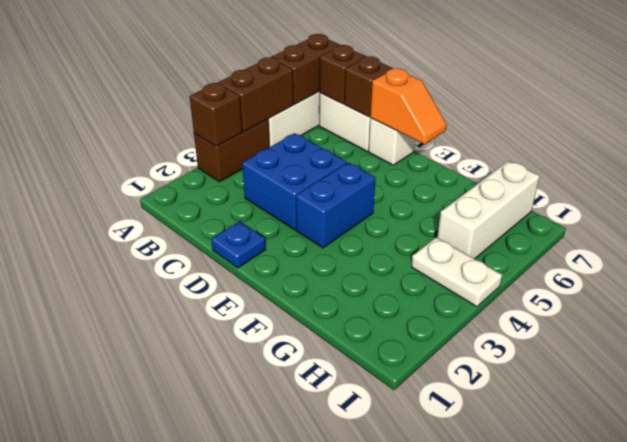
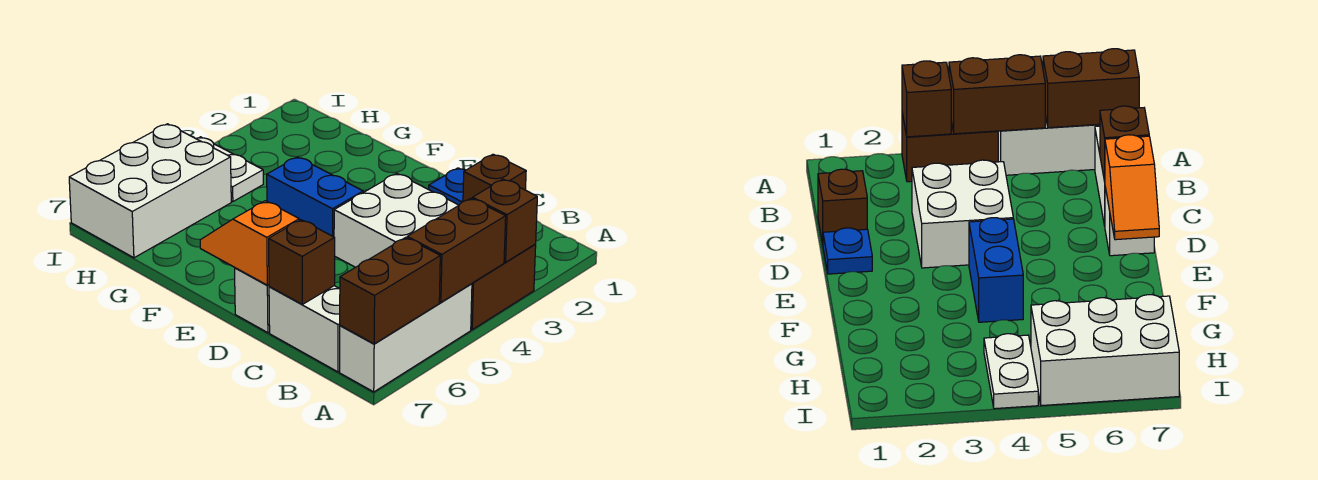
brown brick B7 level 2 -> brown brick C1 level 1
blue brick C3:D4 level 1 -> white brick C3:D4 level 1
blue brick E3:E4 level 1 -> blue brick E4:F4 level 1
white brick H5:H7 level 1 -> white brick H5:I7 level 1

